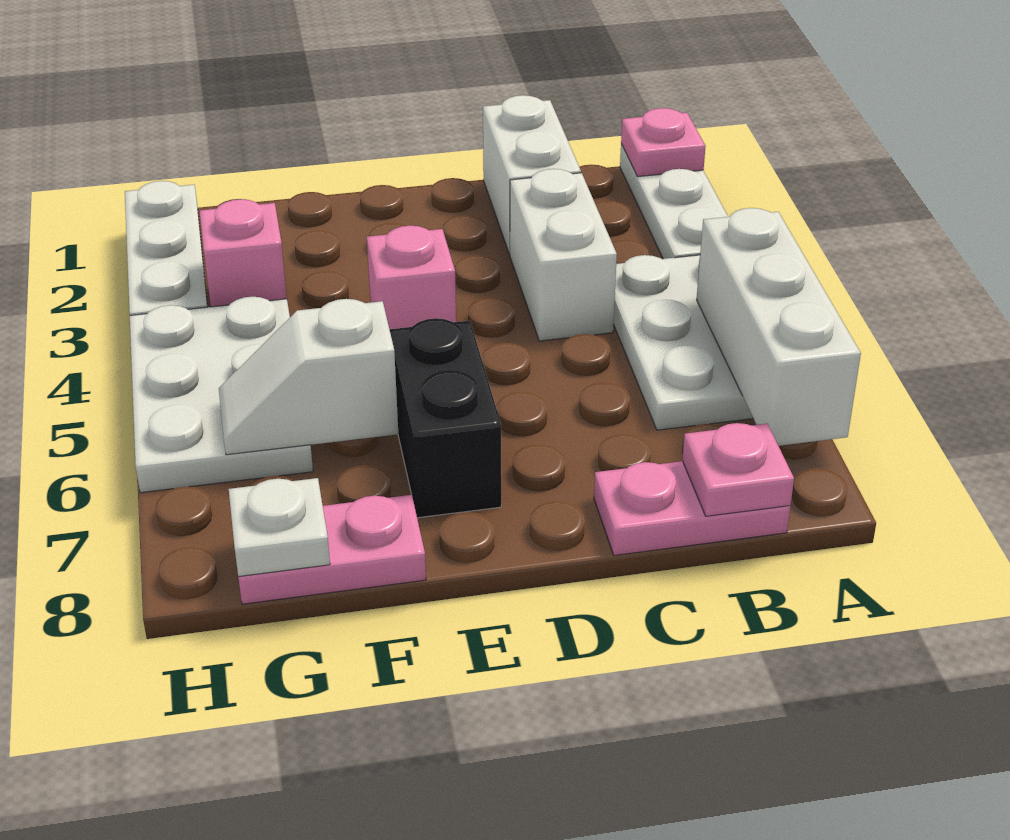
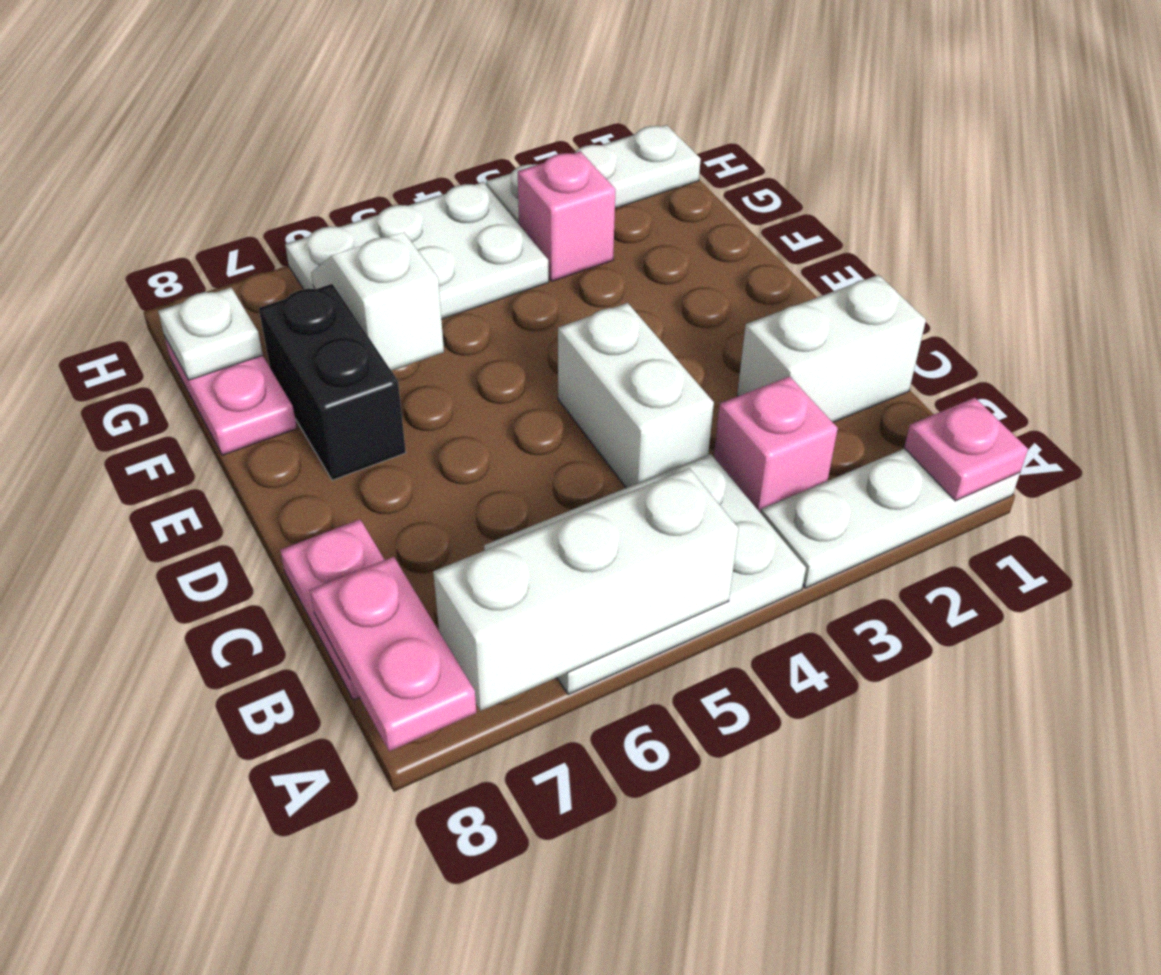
pink plate B8 level 2 -> pink plate A8:B8 level 2
white brick C3:C4 level 1 -> white brick C4:D4 level 1
pink brick E4 level 1 -> pink brick B3 level 1
black brick E6:E7 level 1 -> black brick E7:F7 level 1

